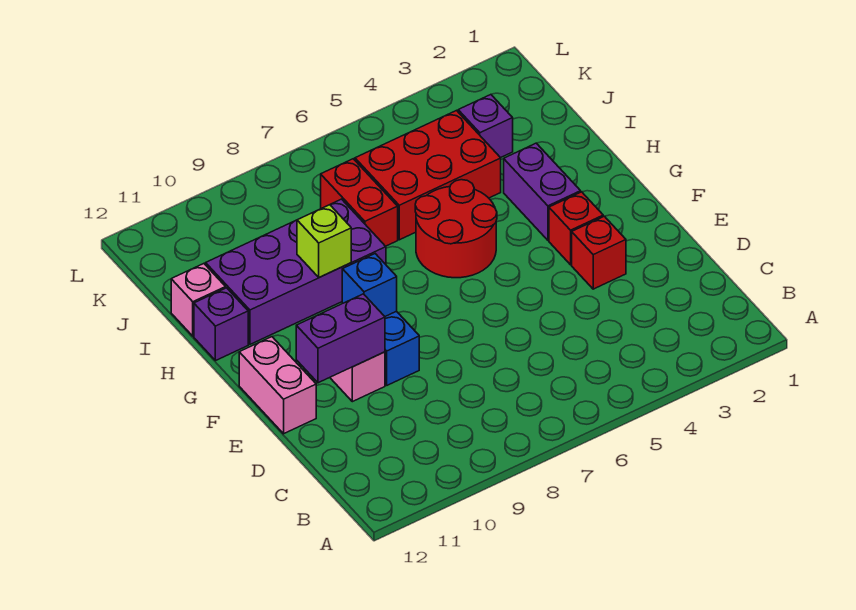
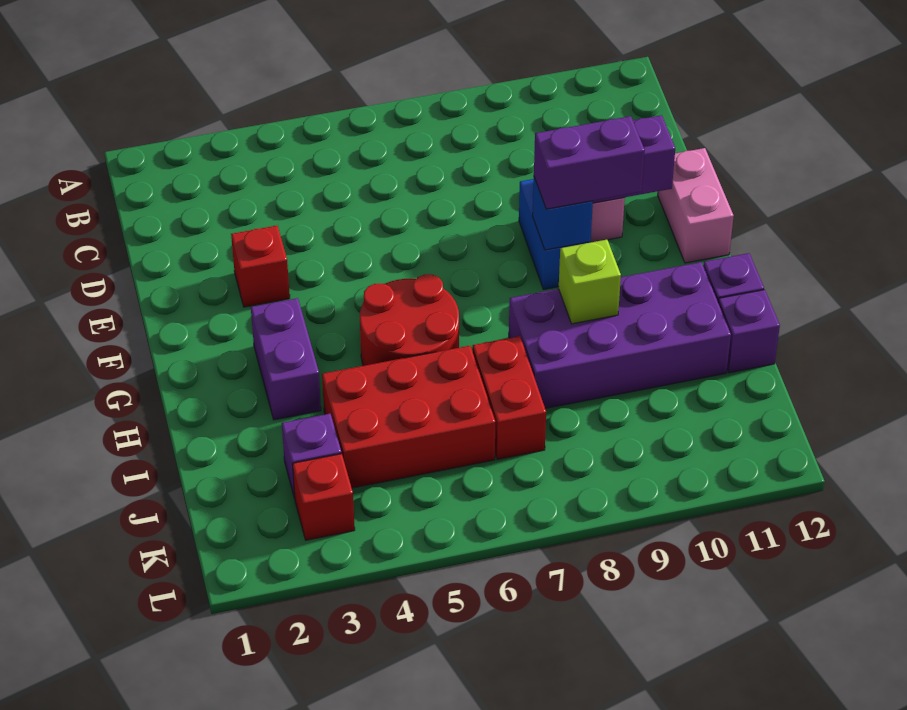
red brick F3 level 1 -> red brick K3 level 1
none -> purple brick F9:F10 level 3
pink brick I12 level 1 -> purple brick I12 level 1

